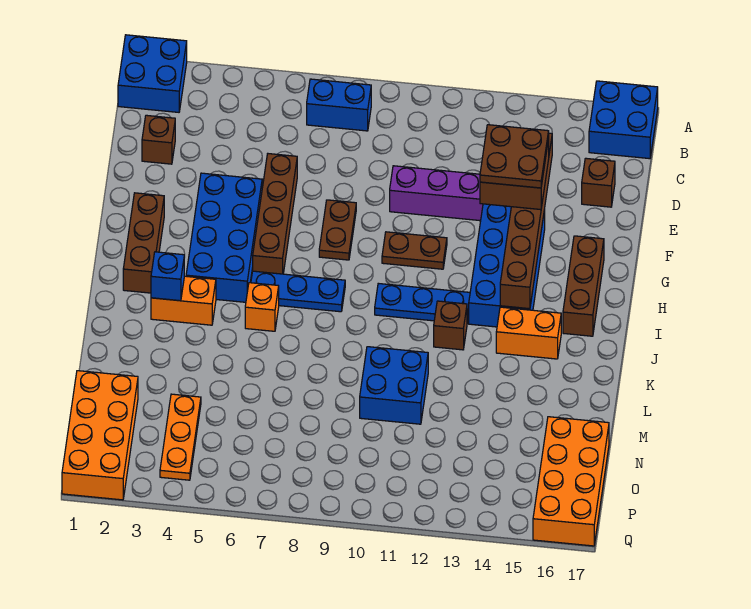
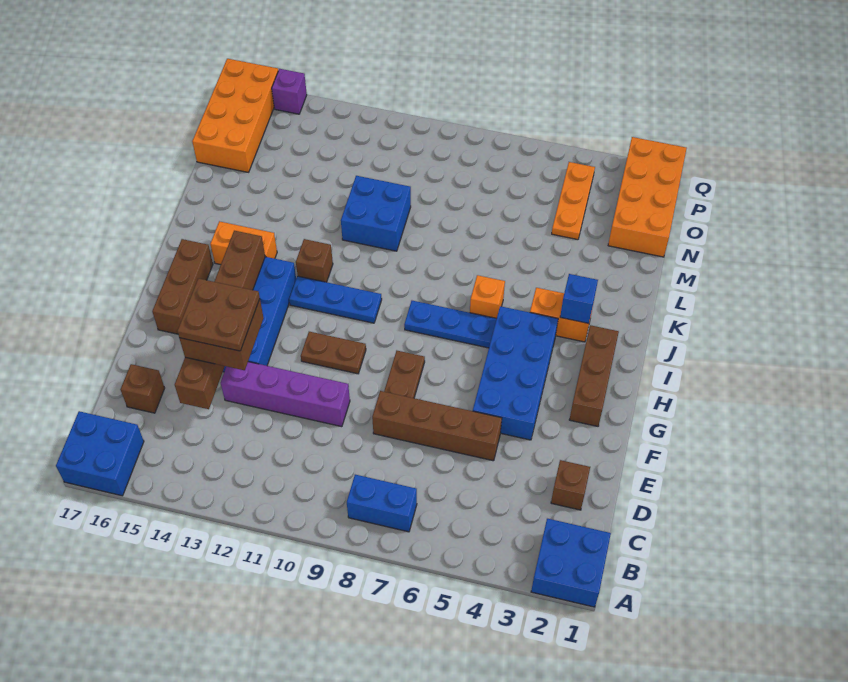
brown brick E6:H6 level 1 -> brown brick E5:E8 level 1
none -> purple brick Q15 level 1

